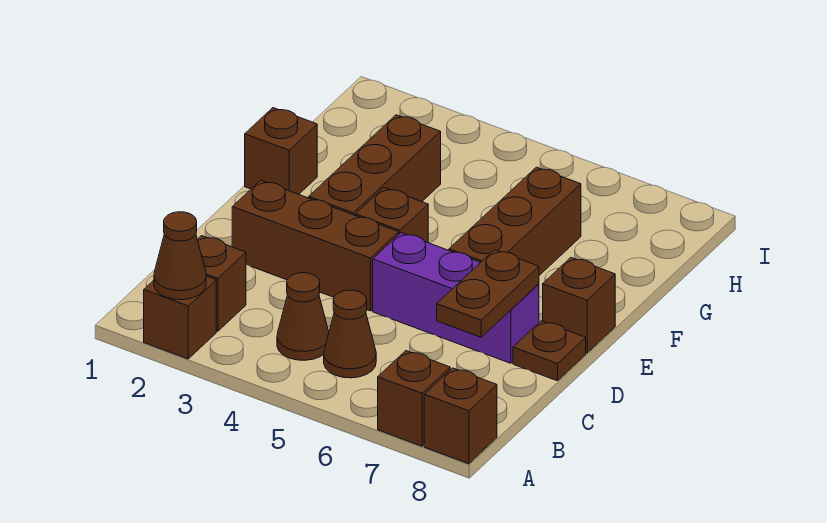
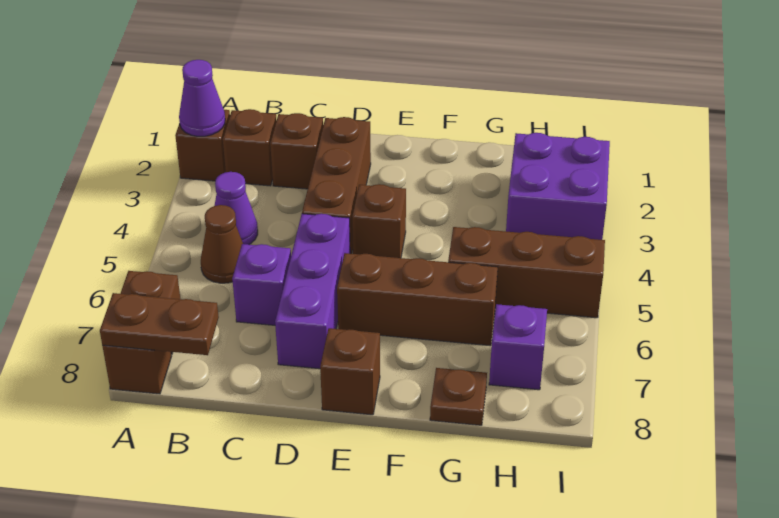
brown cone A2 level 2 -> purple cone A2 level 2
brown cone B4 level 1 -> purple cone B4 level 1
none -> purple brick C6 level 1
brown plate C7:D7 level 2 -> brown plate A8:B8 level 2
brown plate D8 level 1 -> brown plate G8 level 1
brown brick E3:G3 level 1 -> brown brick G5:I5 level 1
brown brick F1 level 1 -> brown brick C2 level 1
none -> purple brick H2:I3 level 1
none -> purple brick H7 level 1

